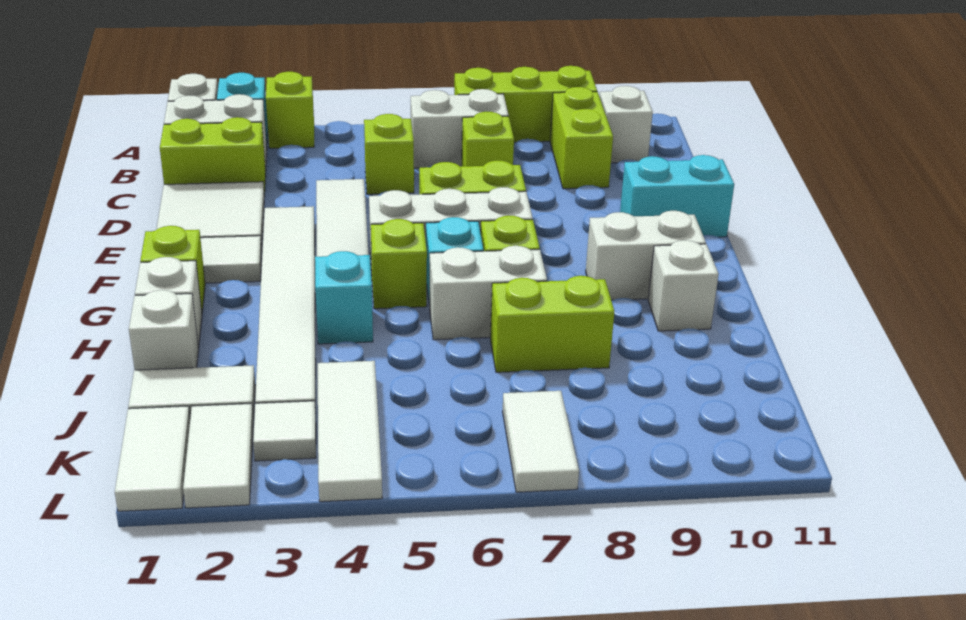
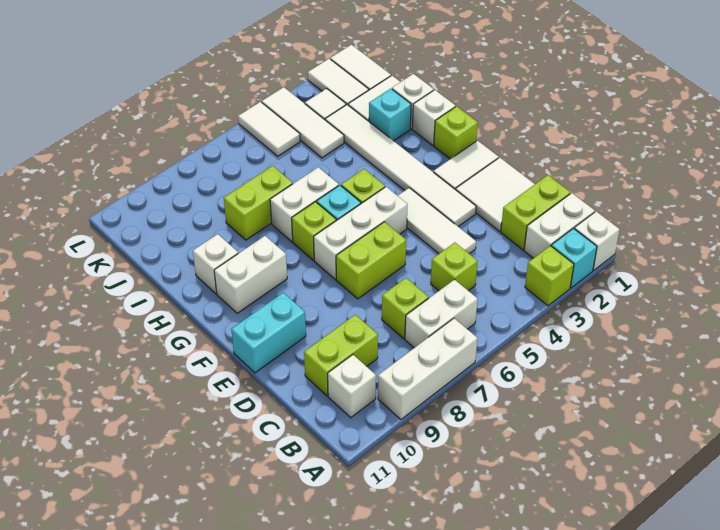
lime brick A7:A9 level 1 -> white brick A7:A9 level 1
lime brick B9:C9 level 1 -> lime brick C9:C10 level 1
cyan brick H4 level 1 -> cyan brick I2 level 1
white tile K7:L7 level 1 -> white tile K5:L5 level 1

